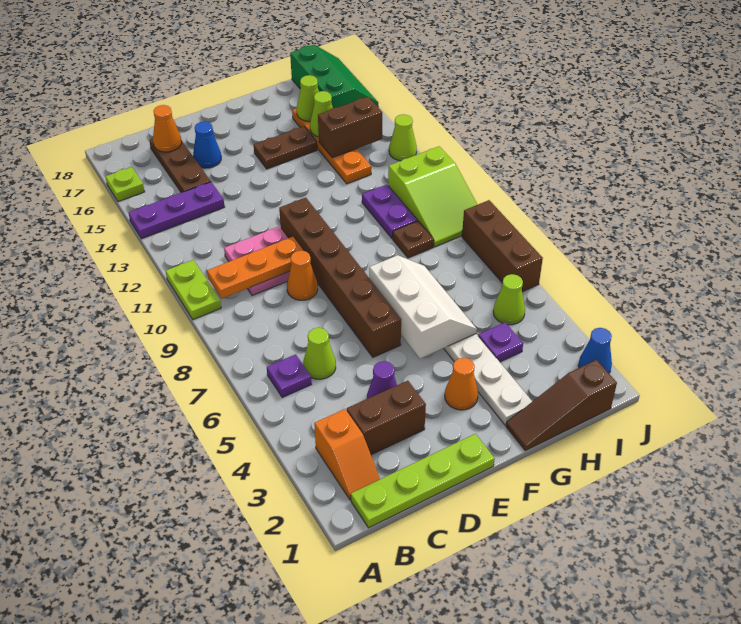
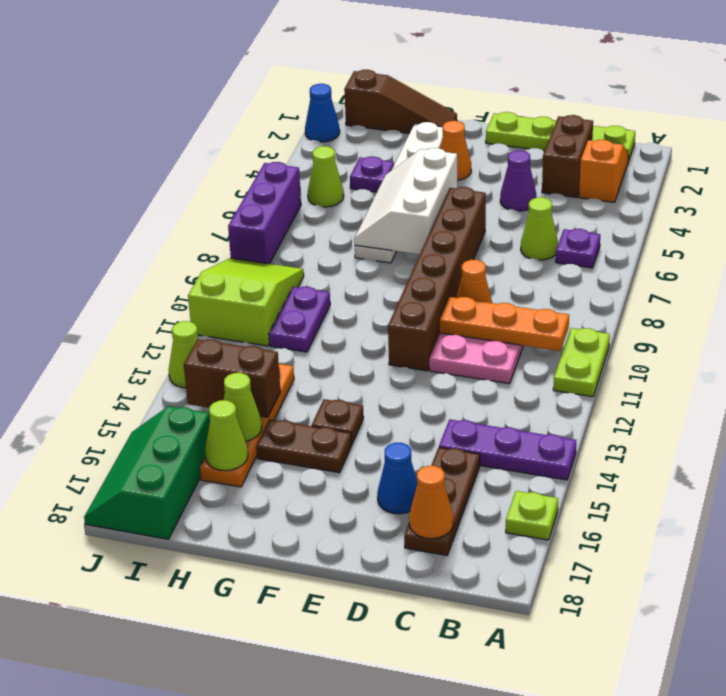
brown brick C3:D3 level 1 -> brown brick C2:C3 level 1
brown plate H9 level 1 -> brown plate F14 level 1
brown brick J6:J8 level 1 -> purple brick J6:J8 level 1

